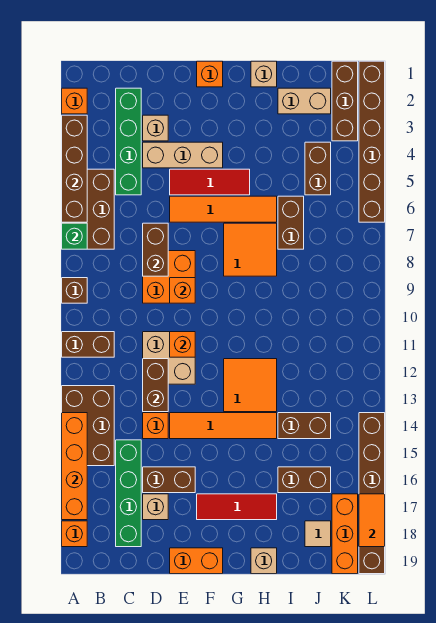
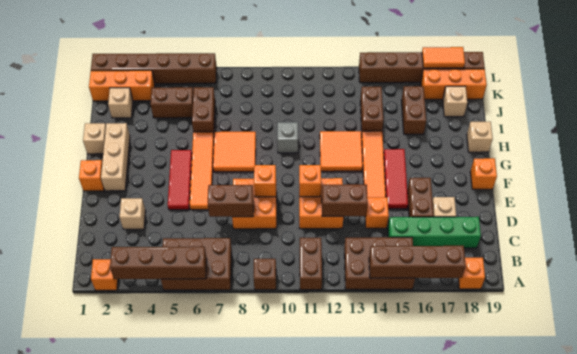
green brick A7 level 2 -> none
orange brick A14:A17 level 2 -> brown brick A14:A17 level 2
green brick C2:C5 level 1 -> none
tan brick D4:F4 level 1 -> tan brick F2:H2 level 1
tan brick D11:E12 level 1 -> orange brick D11:E12 level 1
orange brick E19:F19 level 1 -> orange brick F19 level 1
red tile F17:H17 level 1 -> red tile E15:G15 level 1
none -> grey brick H10 level 1
tan brick I2:J2 level 1 -> tan brick J2 level 1
brown brick I6:I7 level 1 -> brown brick I6:J6 level 1
tan tile J18 level 1 -> tan brick J18 level 1
brown brick K1:K3 level 1 -> orange brick K1:K3 level 1

